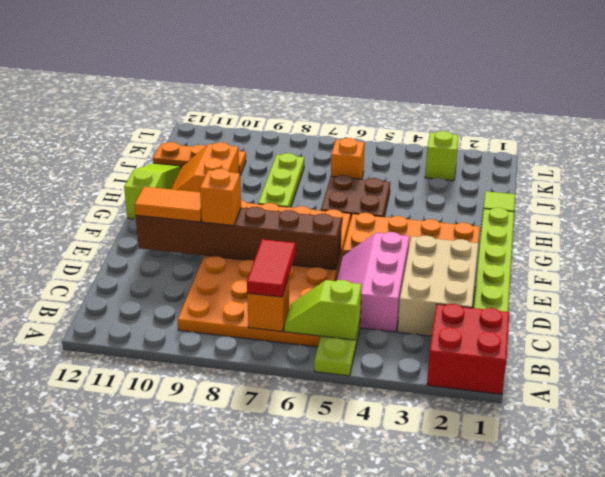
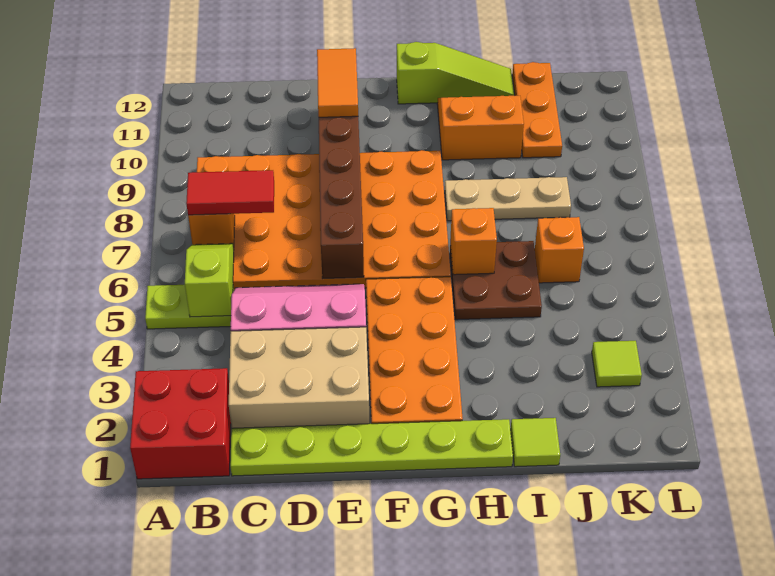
orange brick E9 level 3 -> orange brick H6 level 2
lime plate H8:J8 level 1 -> tan plate H8:J8 level 1
lime brick K3 level 1 -> lime tile K3 level 1

